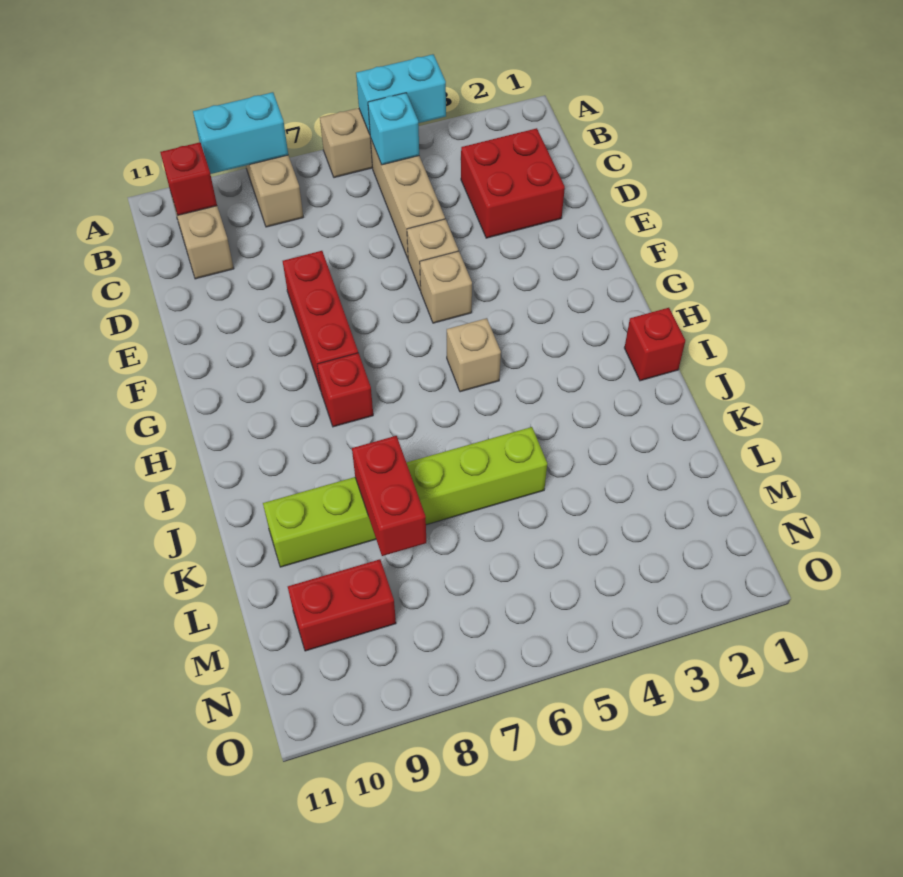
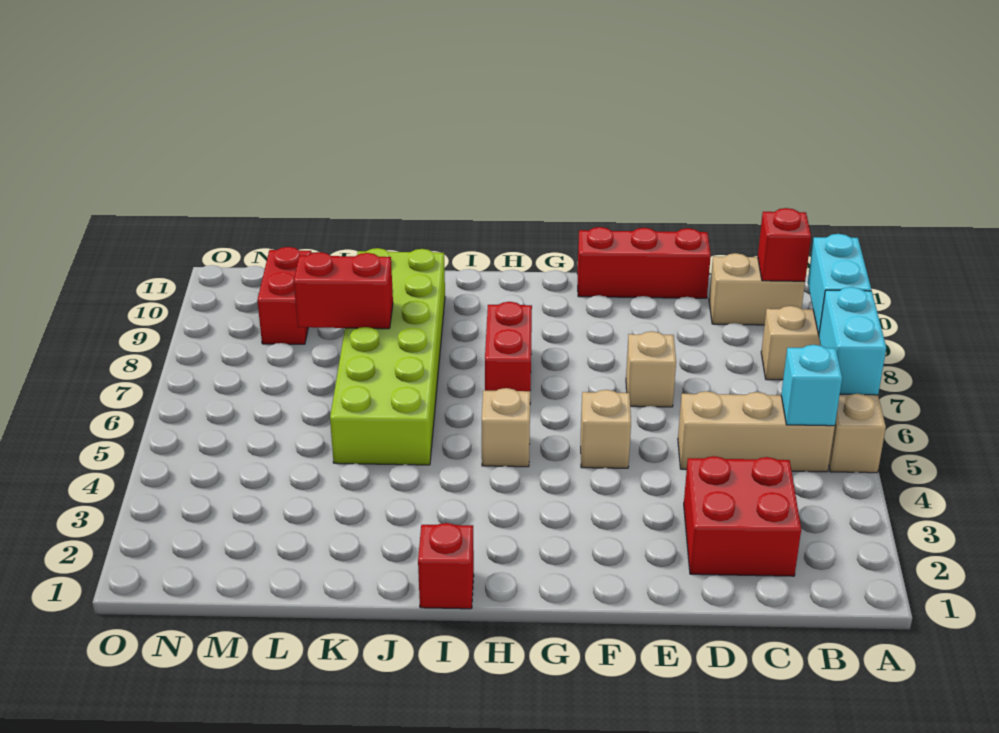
cyan brick A4:A5 level 2 -> cyan brick A6:A7 level 2
tan brick E5 level 1 -> tan brick E7 level 1
red brick E8:G8 level 1 -> red brick D11:F11 level 1
red brick H8 level 1 -> red brick H7:H8 level 1
lime brick K5:K10 level 1 -> lime brick J5:K10 level 1

